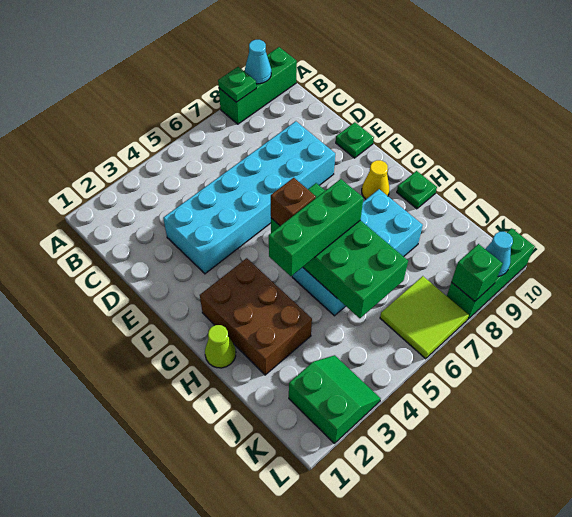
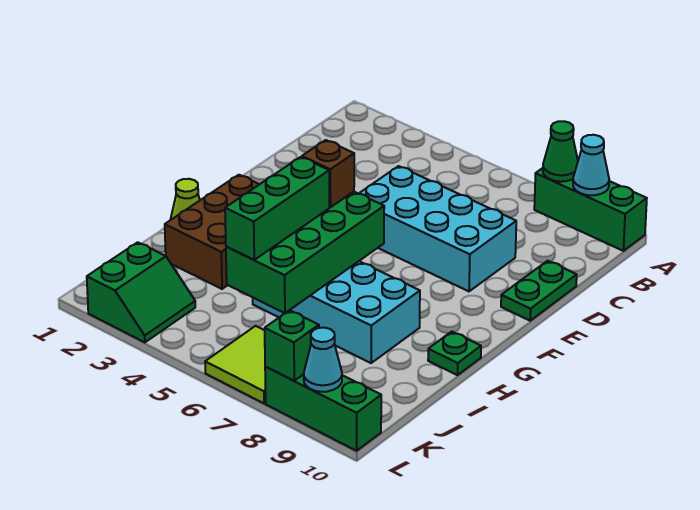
green plate A8 level 2 -> green cone A8 level 2
cyan brick D3:E8 level 1 -> cyan brick D5:E8 level 1
green plate E10 level 1 -> green plate D10:E10 level 1
yellow cone G9 level 1 -> none
green brick H4:H6 level 3 -> green brick H5:J5 level 3

